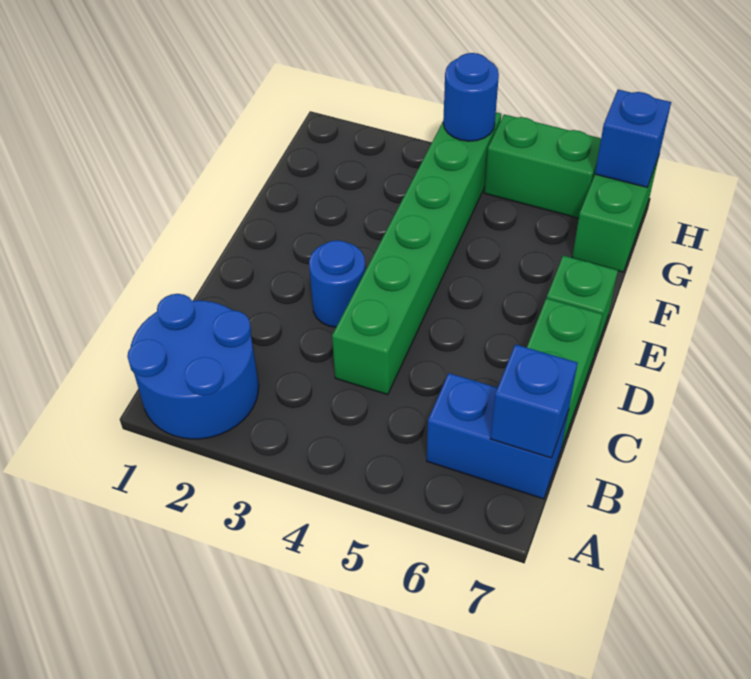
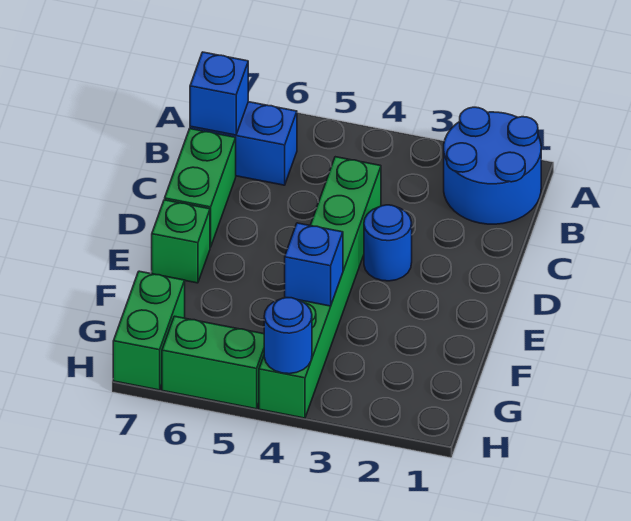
blue brick H7 level 2 -> blue brick F4 level 2

